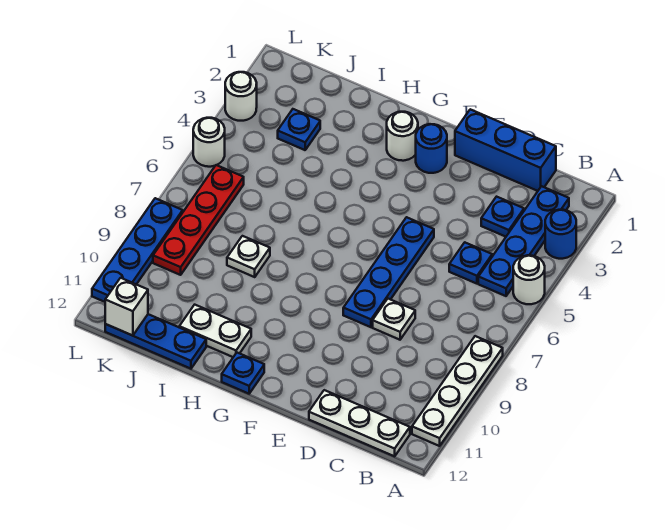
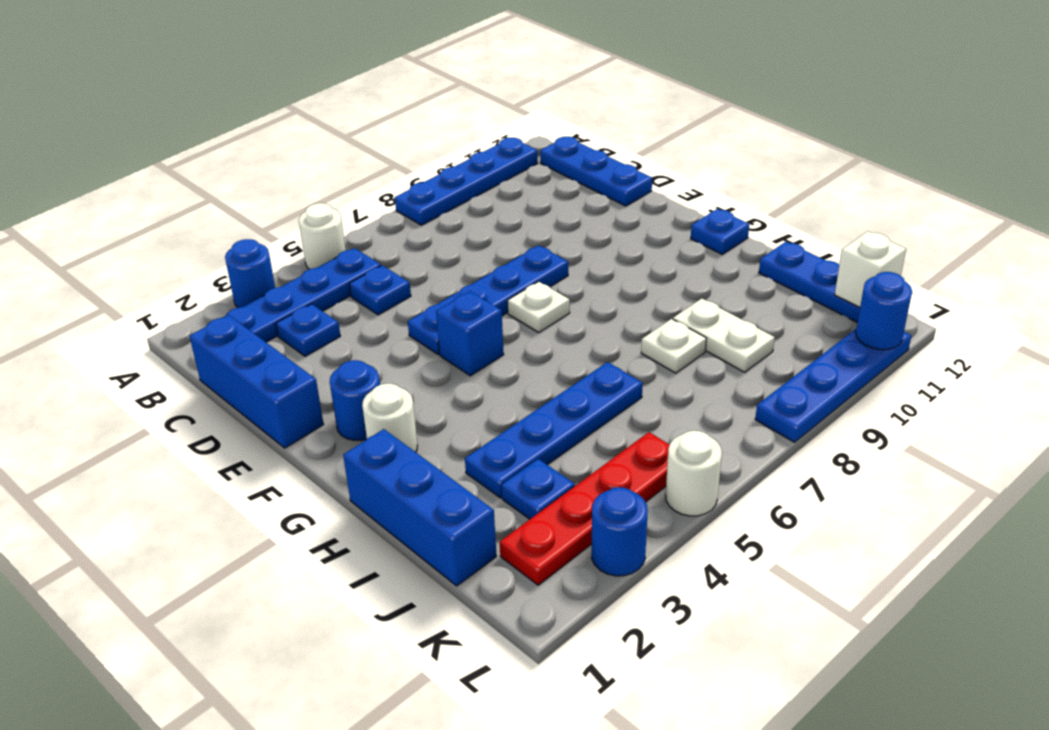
white plate A8:A11 level 1 -> blue plate A8:A11 level 1
white plate B12:D12 level 1 -> blue plate B12:D12 level 1
white plate D8 level 1 -> white plate F7 level 1
none -> blue brick F5 level 1
none -> blue brick H1:J1 level 1
white plate H11:I11 level 1 -> white plate I9:J9 level 1
none -> blue plate I3:I6 level 1
red plate K6:K9 level 1 -> red plate K2:K5 level 1
white round brick L3 level 1 -> blue round brick L3 level 1
none -> blue round brick L11 level 2

